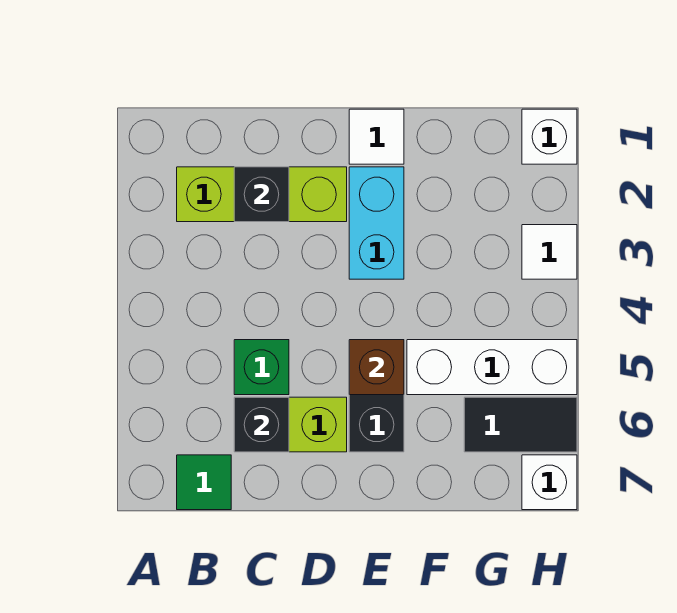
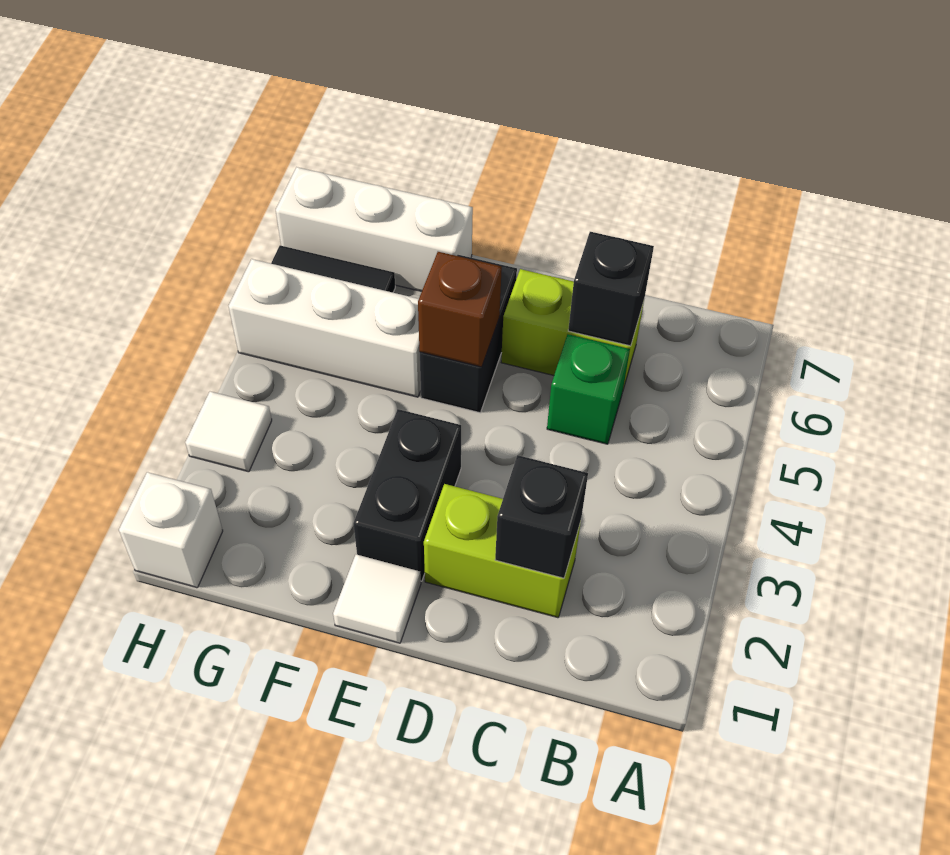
lime brick B2:D2 level 1 -> lime brick C2:D2 level 1
green tile B7 level 1 -> none
cyan brick E2:E3 level 1 -> black brick E2:E3 level 1
white brick H7 level 1 -> white brick F7:H7 level 1

